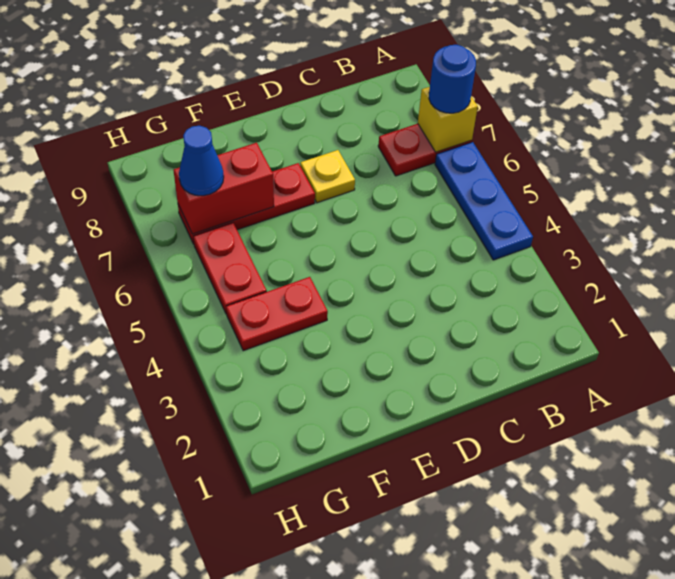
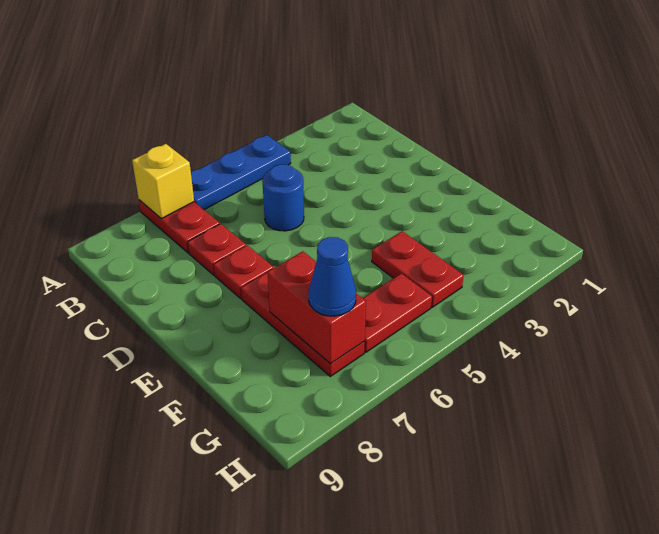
blue round brick A7 level 3 -> blue round brick C5 level 1
none -> red plate C7 level 1
yellow plate D7 level 1 -> red plate D7 level 1

